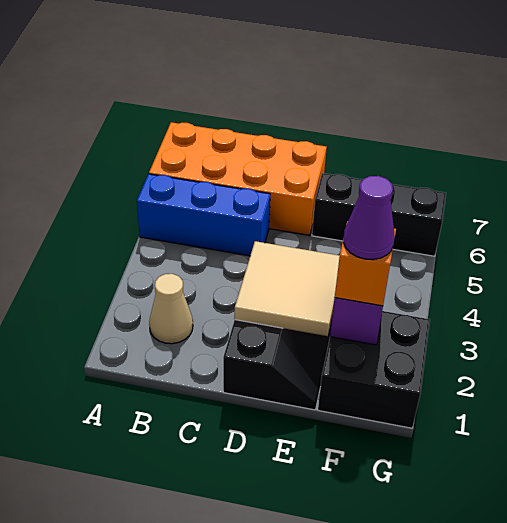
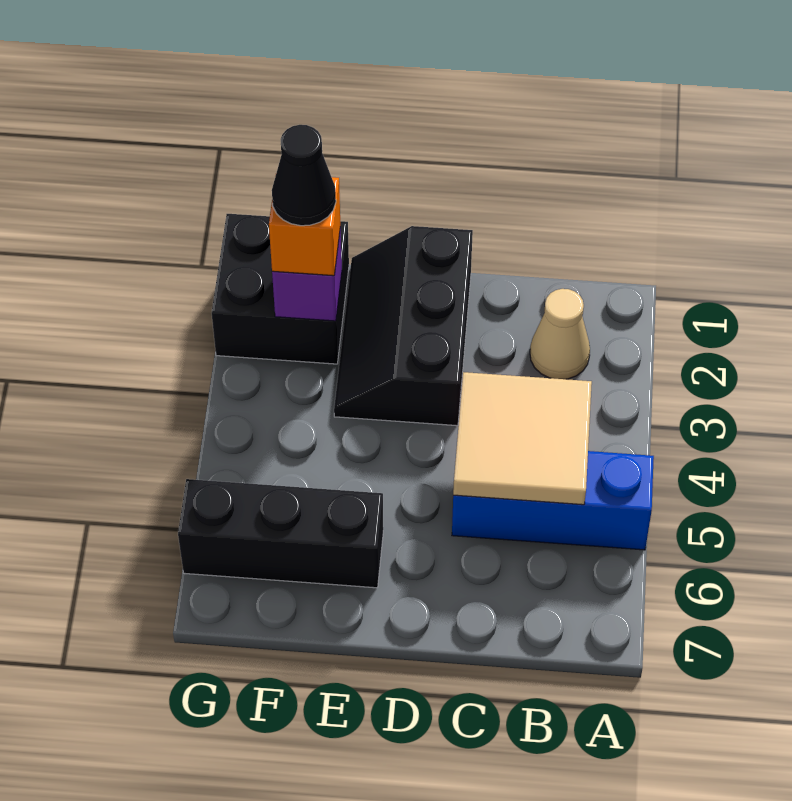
orange brick A6:D7 level 1 -> none
tan tile D2:E3 level 2 -> tan tile B4:C5 level 2
purple cone F2 level 4 -> black cone F2 level 4

